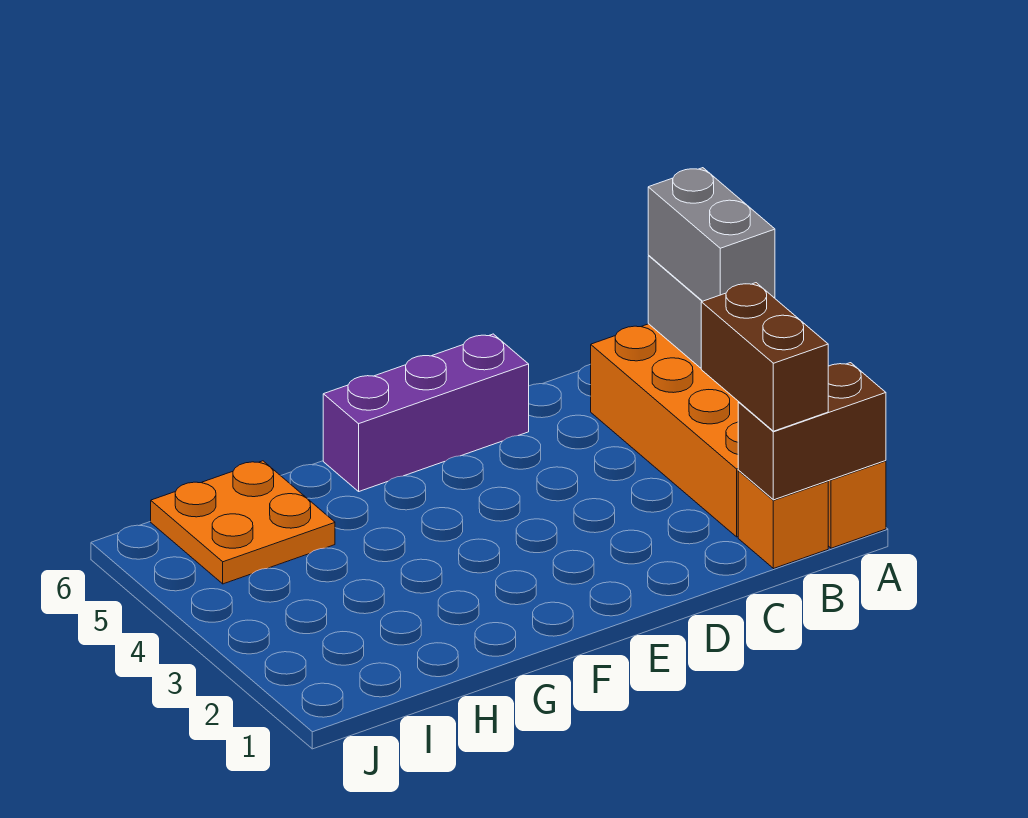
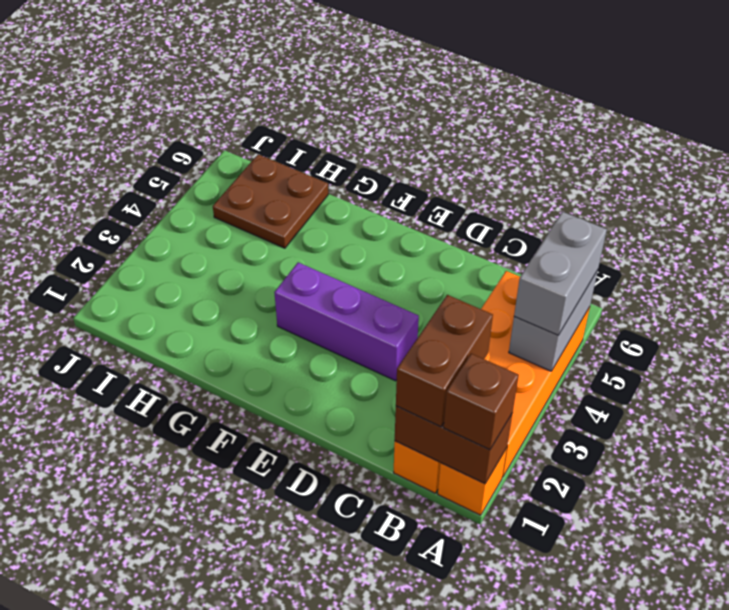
none -> brown brick A1 level 3
purple brick D6:F6 level 1 -> purple brick D3:F3 level 1
orange plate H5:I6 level 1 -> brown plate H5:I6 level 1

